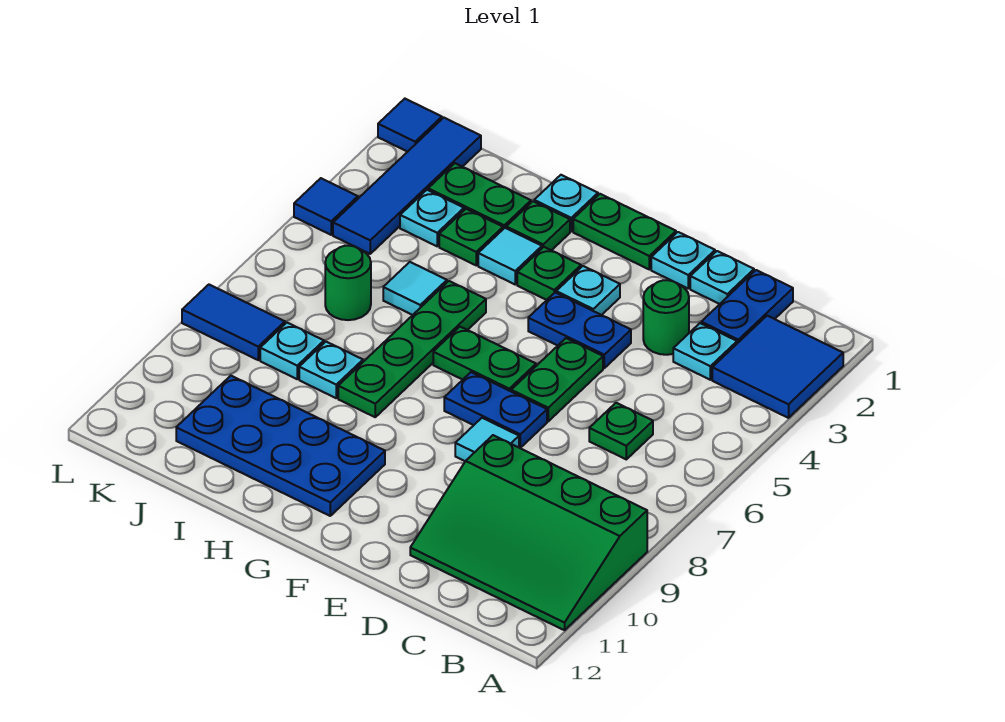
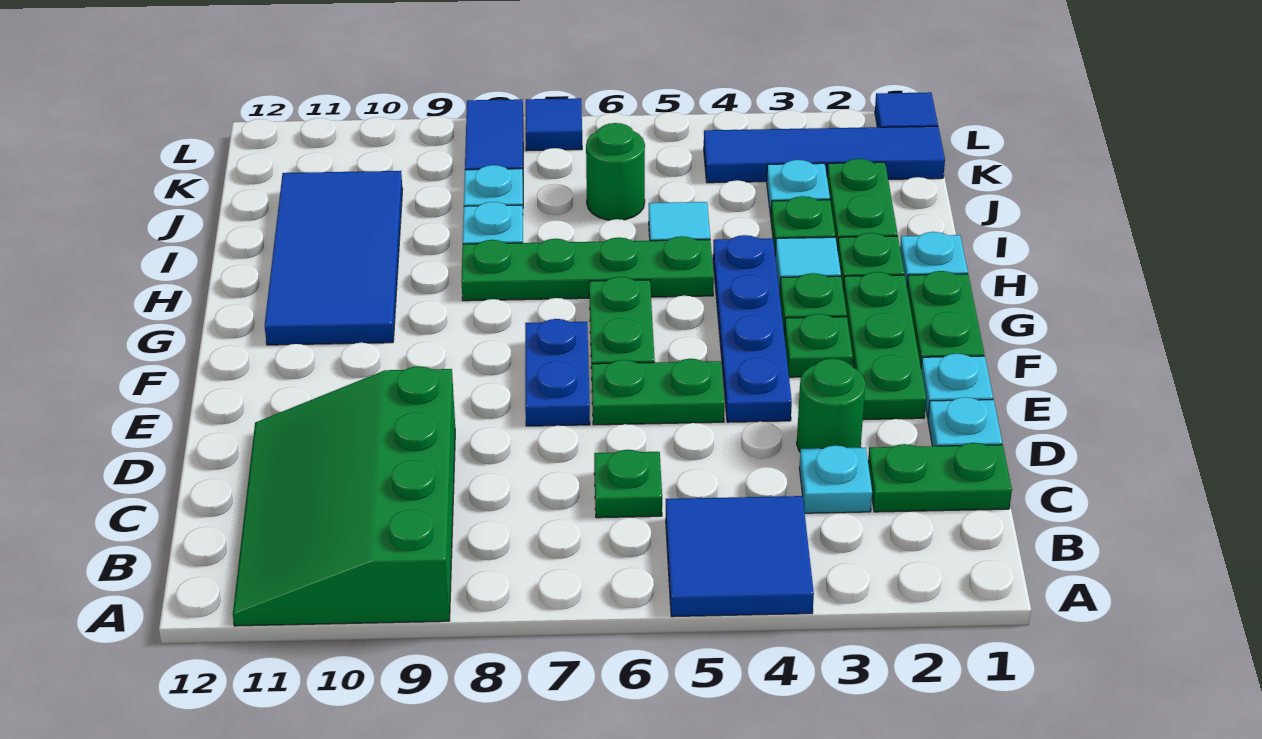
blue tile A2:B3 level 1 -> blue tile A4:B5 level 1
blue plate C1:C2 level 1 -> green plate C1:C2 level 1
none -> green plate E2:G2 level 1
blue plate E4:F4 level 1 -> blue plate E4:H4 level 1
cyan tile E8 level 1 -> none
cyan plate F3 level 1 -> green plate F3 level 1
blue plate G10:J11 level 1 -> blue tile G10:J11 level 1
blue tile L4 level 1 -> blue tile L7 level 1

